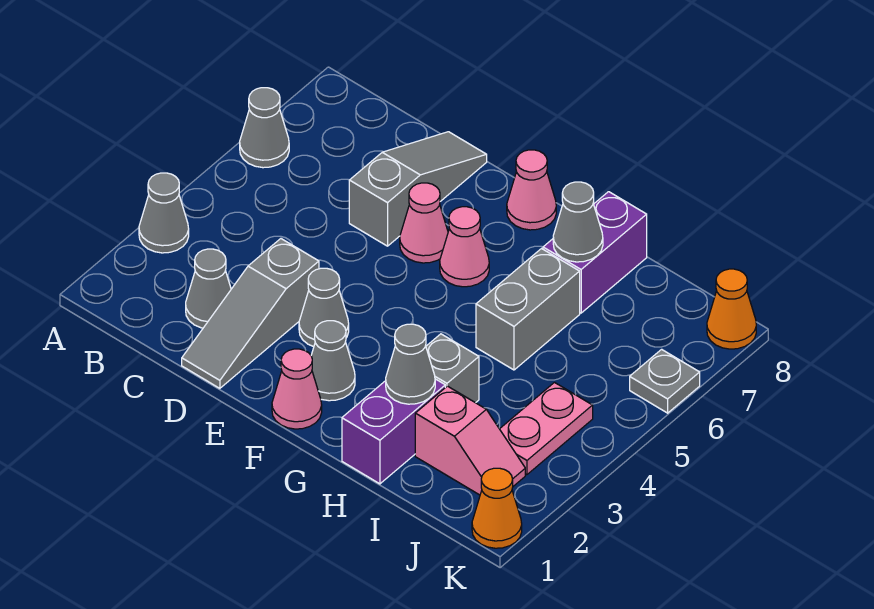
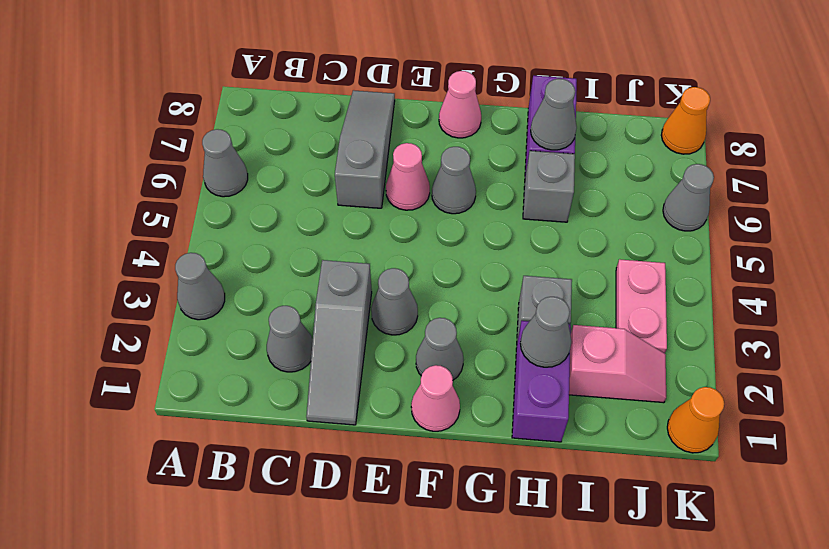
pink cone F6 level 1 -> grey cone F6 level 1
grey brick H5:H6 level 1 -> grey brick H6 level 1
grey plate K6 level 1 -> grey cone K6 level 1

